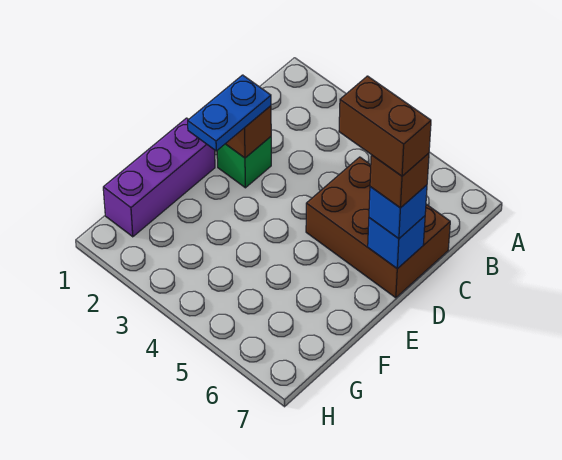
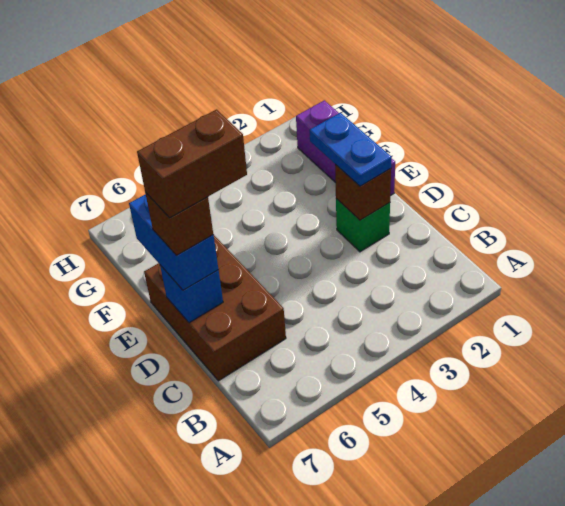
brown brick C5:D7 level 1 -> brown brick C6:E7 level 1
blue brick D7 level 3 -> blue brick D7:E7 level 3

